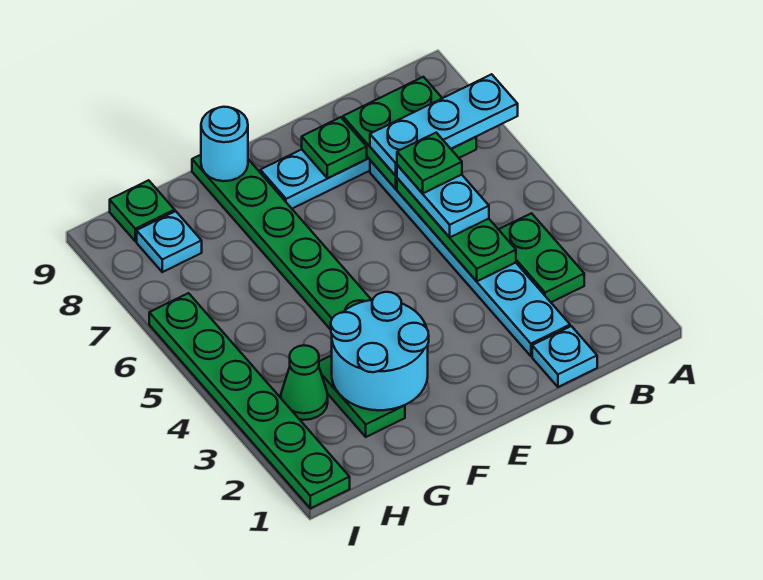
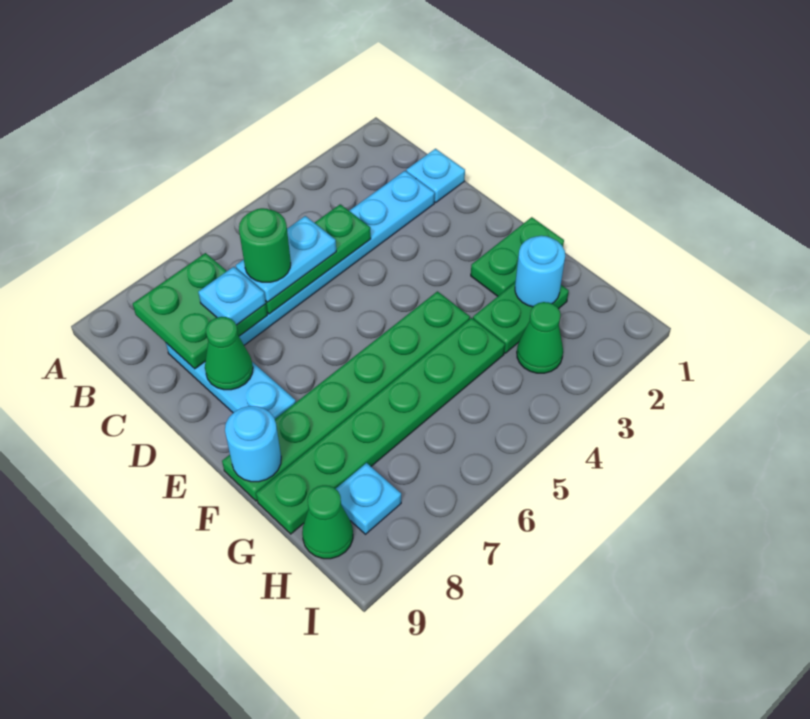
cyan plate A7:C7 level 3 -> cyan plate C7 level 3
green plate B3:B4 level 1 -> green plate F1:F2 level 1
green plate C6 level 4 -> green round brick C6 level 4
green plate D8 level 2 -> green cone D8 level 2
cyan round brick F2:G3 level 2 -> cyan round brick G2 level 2
green plate H9 level 1 -> green cone H9 level 1
green plate I1:I6 level 1 -> green plate G4:G9 level 1

